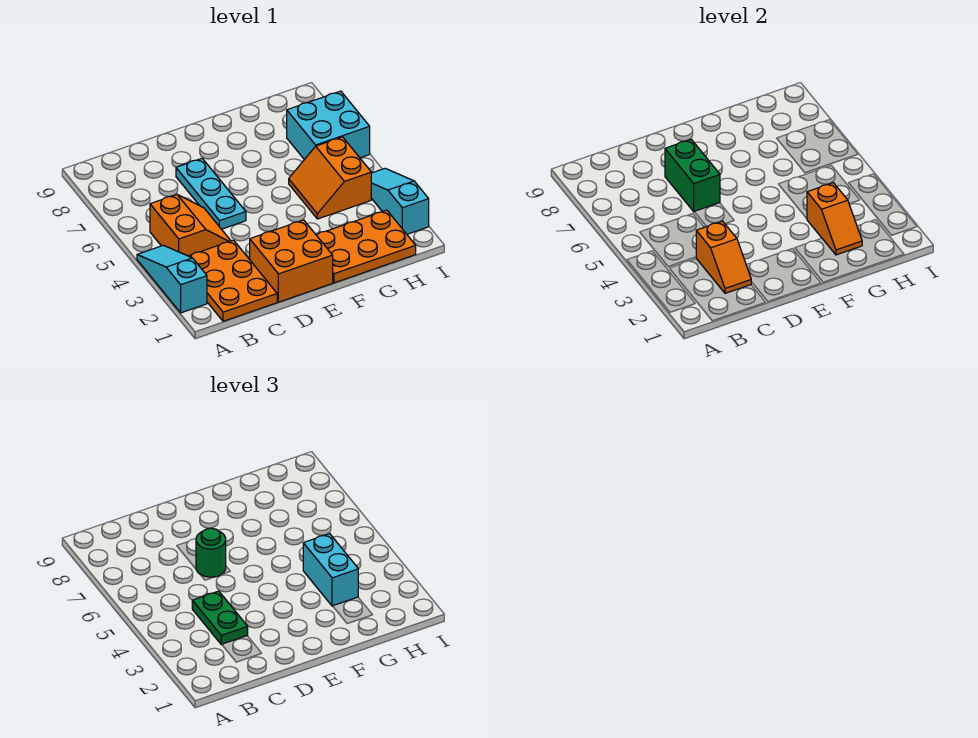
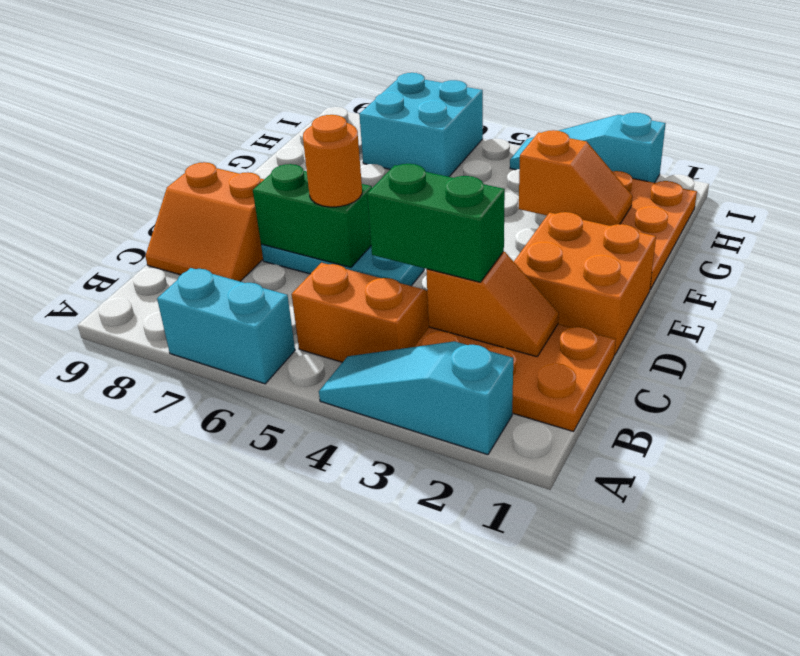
green plate C3:C4 level 3 -> green brick C3:C4 level 3
green round brick D6 level 3 -> orange round brick D6 level 3
cyan brick G3:G4 level 3 -> cyan brick A6:A7 level 1
orange slope G4:H5 level 1 top H -> orange slope C8:D9 level 1 top D

